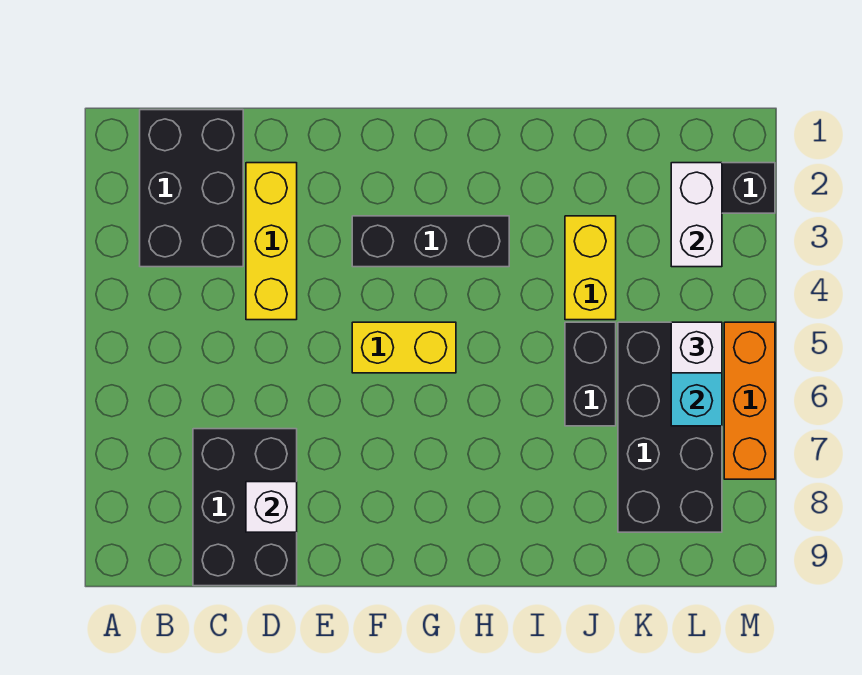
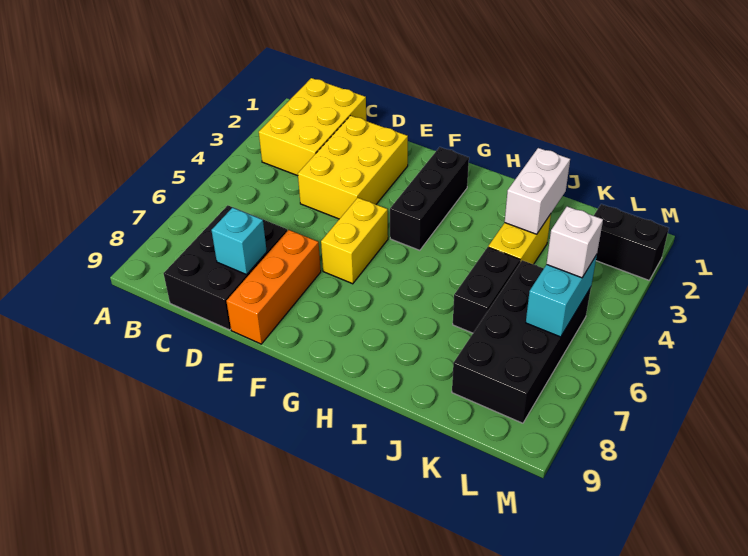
black brick B1:C3 level 1 -> yellow brick B1:C3 level 1
yellow brick D2:D4 level 1 -> yellow brick D2:E4 level 1
white brick D8 level 2 -> cyan brick D8 level 2
black brick F3:H3 level 1 -> black brick G2:G4 level 1
yellow brick F5:G5 level 1 -> yellow brick F5:F6 level 1
white brick L2:L3 level 2 -> white brick J2:J3 level 2
orange brick M5:M7 level 1 -> orange brick E7:E9 level 1

